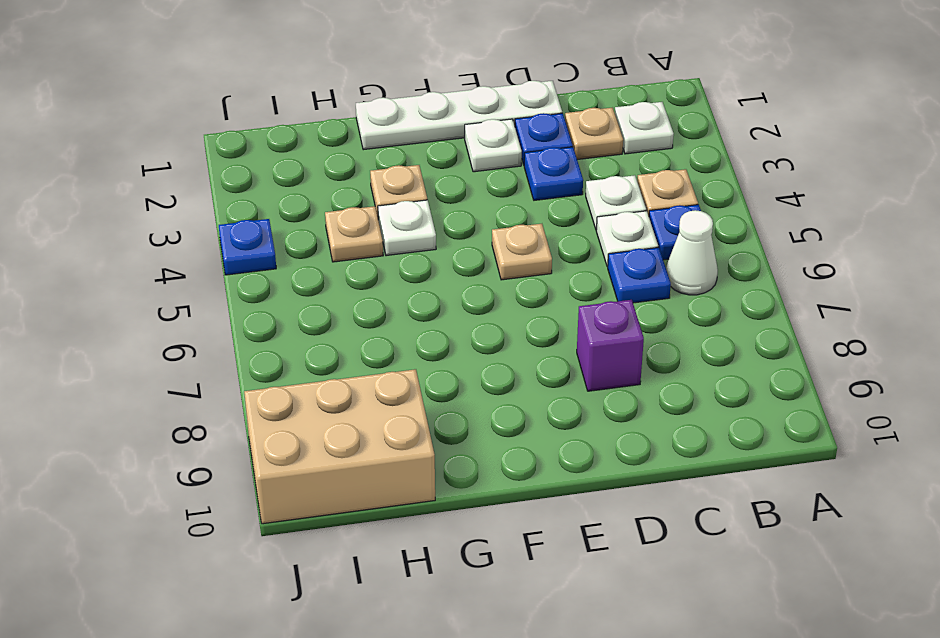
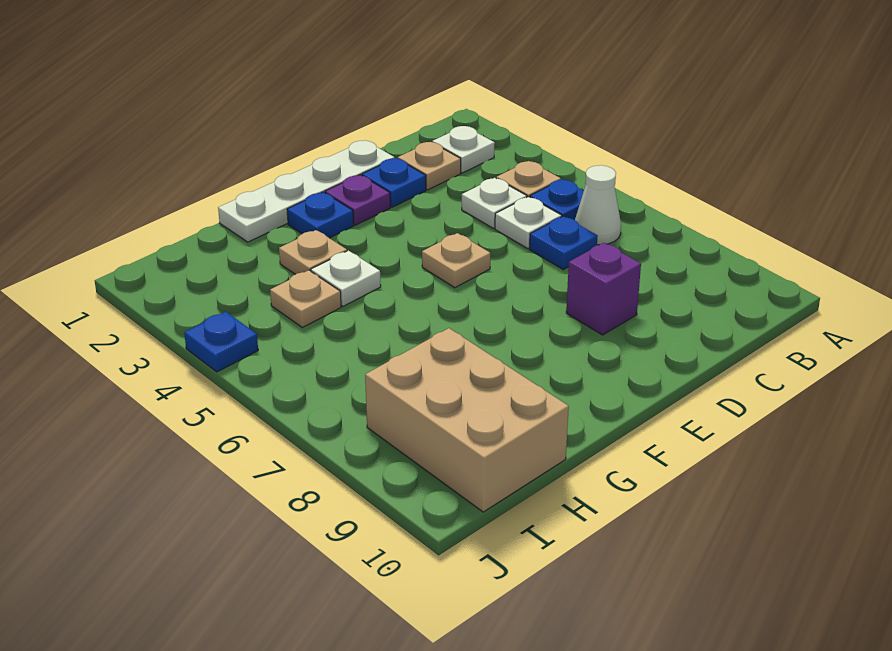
blue plate D3 level 1 -> blue plate F2 level 1
white plate E2 level 1 -> purple plate E2 level 1
tan brick H9:J10 level 1 -> tan brick H8:I10 level 1

